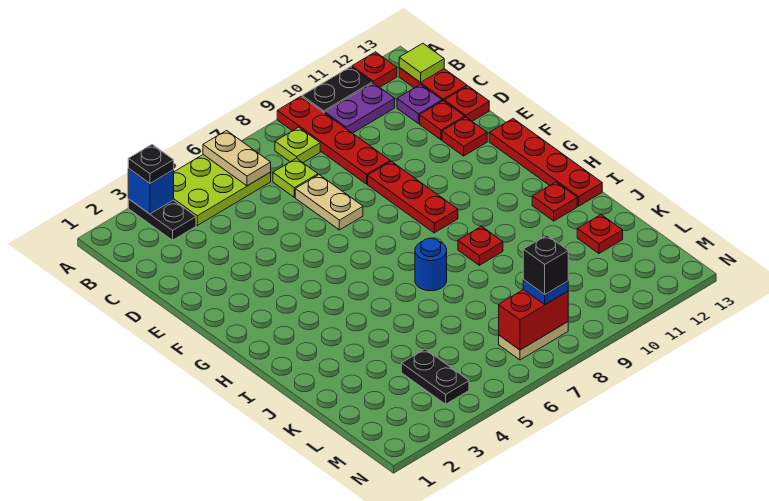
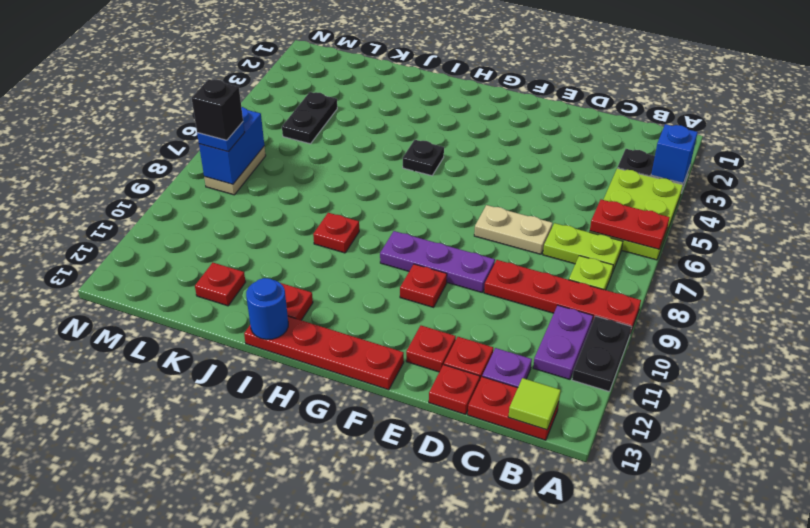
black plate A3 level 3 -> black plate H5 level 1
tan plate A6:B6 level 2 -> red plate A6:B6 level 2
red plate A12 level 1 -> red plate F10 level 1
lime plate C7 level 1 -> lime plate B7:C7 level 1
red plate E9:G9 level 1 -> purple plate E9:G9 level 1
blue round brick I7 level 1 -> blue round brick I13 level 2
black plate L4:M4 level 1 -> black plate L4:L5 level 1
red brick M7:M8 level 2 -> blue brick M7:M8 level 2

